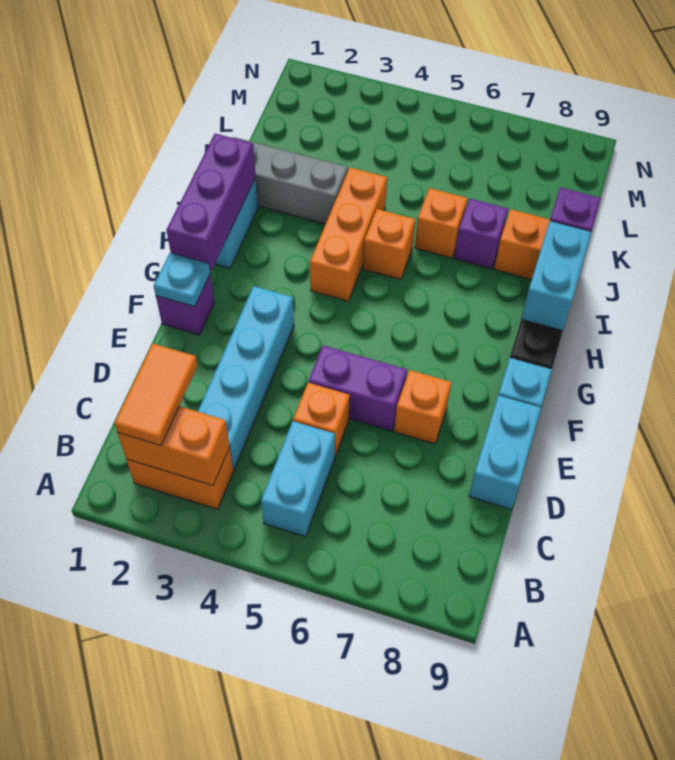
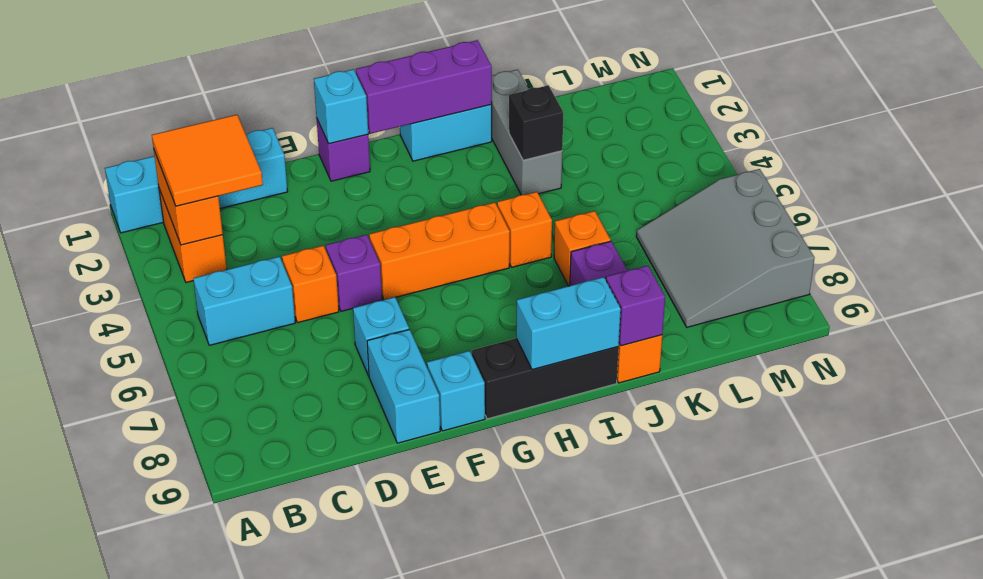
orange tile B2:C2 level 3 -> orange tile B2:C3 level 3
cyan brick C3:F3 level 1 -> cyan brick A1:D1 level 1
cyan brick D9:E9 level 1 -> cyan brick E8:E9 level 1
purple brick E5:E6 level 1 -> purple brick E5 level 1
orange brick E7 level 1 -> cyan brick E7 level 1
cyan plate F1 level 2 -> cyan brick F1 level 2
orange brick H4:J4 level 1 -> orange brick F5:H5 level 1
none -> black brick J3 level 2
none -> grey slope L6:N8 level 1 top N

